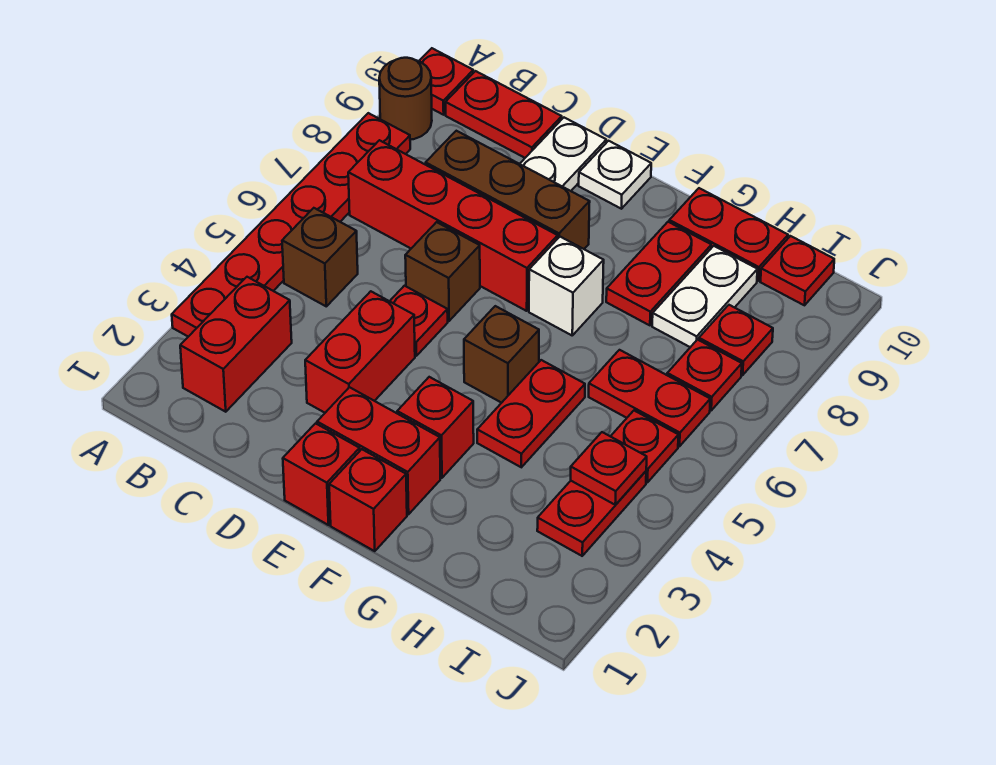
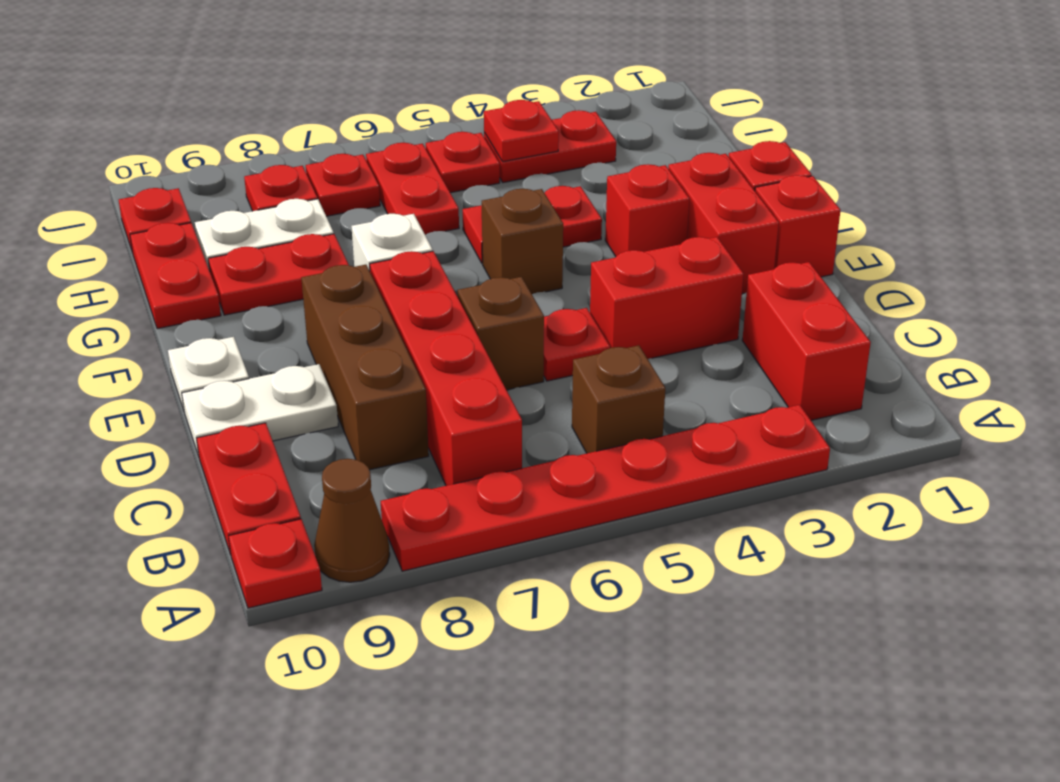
brown round brick A9 level 1 -> brown cone A9 level 1
red brick B2:B3 level 1 -> red brick B2:C2 level 1

